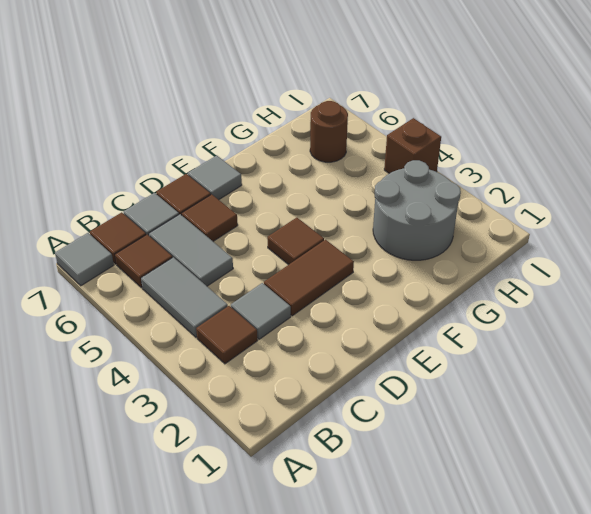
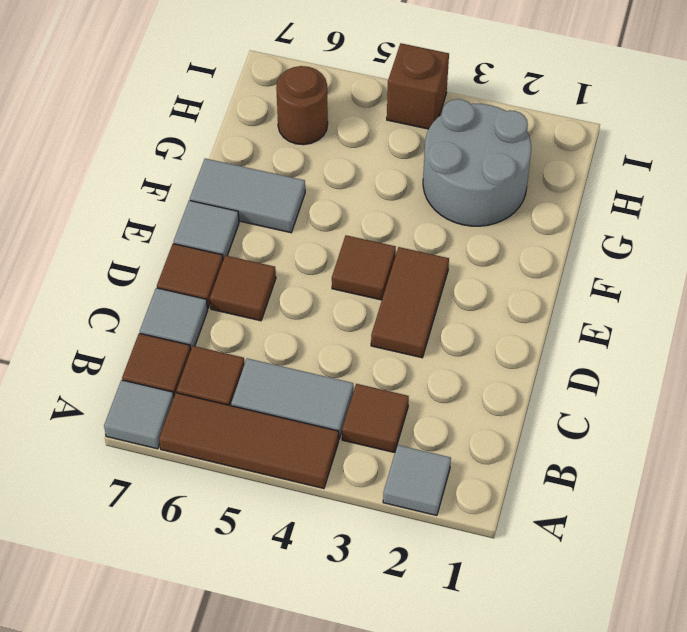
none -> brown tile A4:A6 level 1
grey tile C3 level 1 -> grey tile A2 level 1
grey tile C5:C6 level 1 -> grey tile F6:F7 level 1

